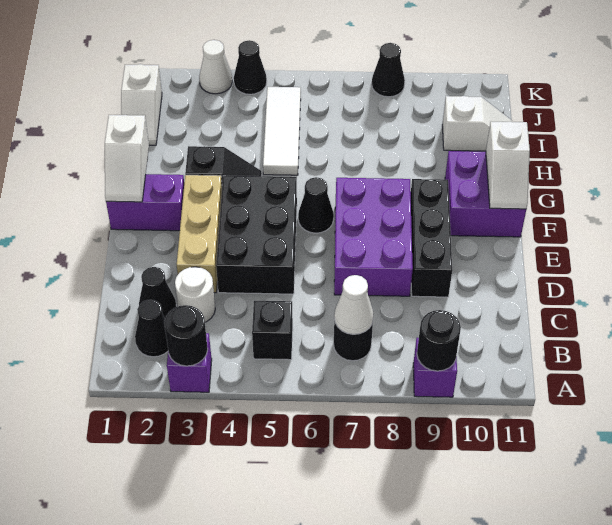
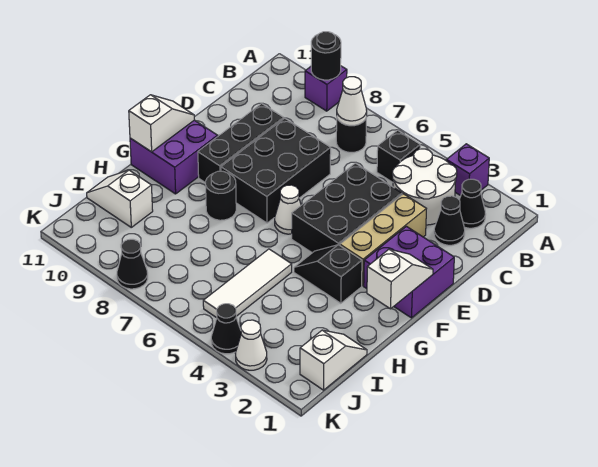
black round brick A3 level 2 -> black round brick G8 level 1
white round brick C3 level 1 -> white round brick B3:C4 level 1
purple brick D7:F8 level 1 -> black brick D7:F8 level 1
purple brick F1:F2 level 1 -> purple brick E1:F2 level 1
black cone F6 level 1 -> white cone F6 level 1

